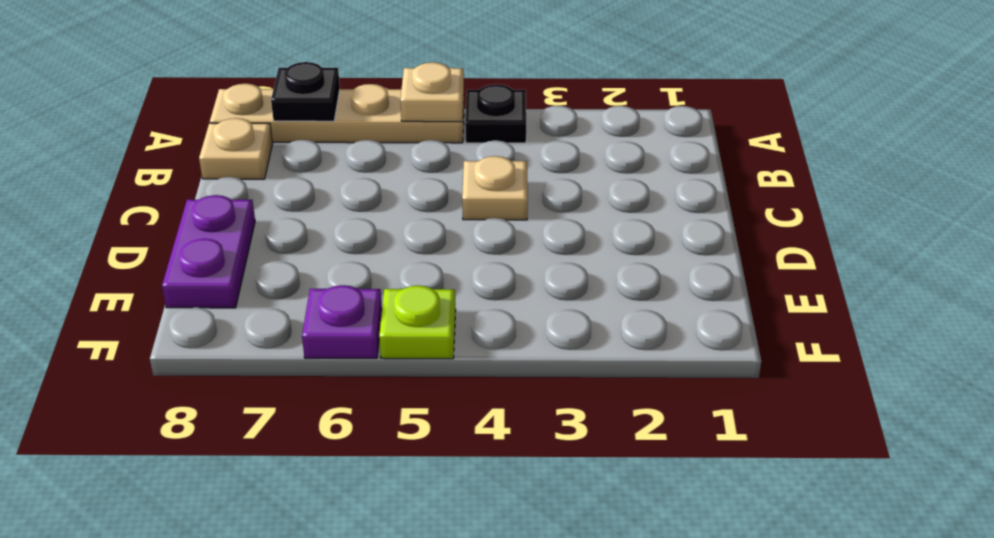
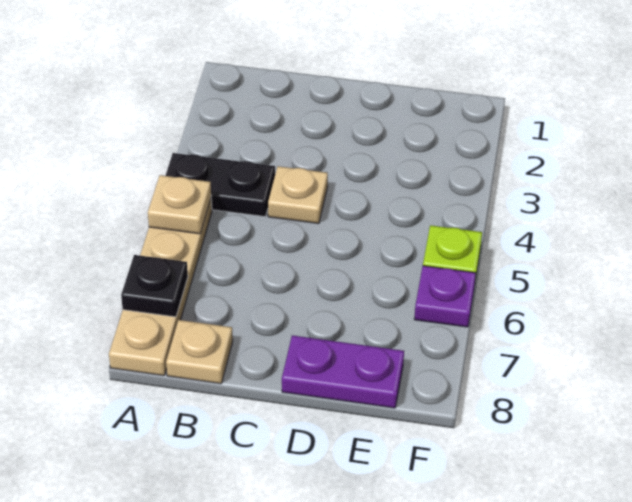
black plate A4 level 1 -> black plate A4:B4 level 1

